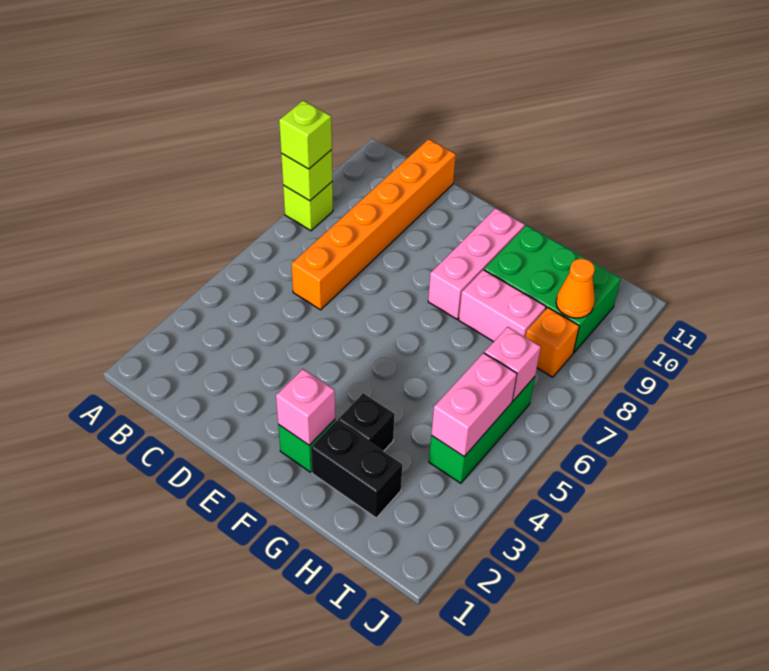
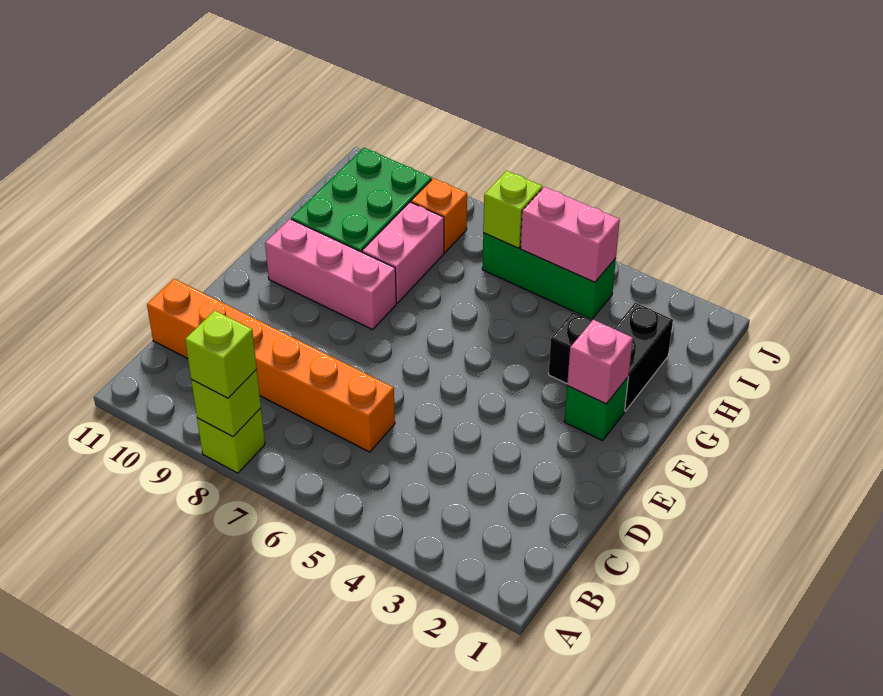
pink brick I6 level 2 -> lime brick I6 level 2
orange cone I9 level 2 -> none

